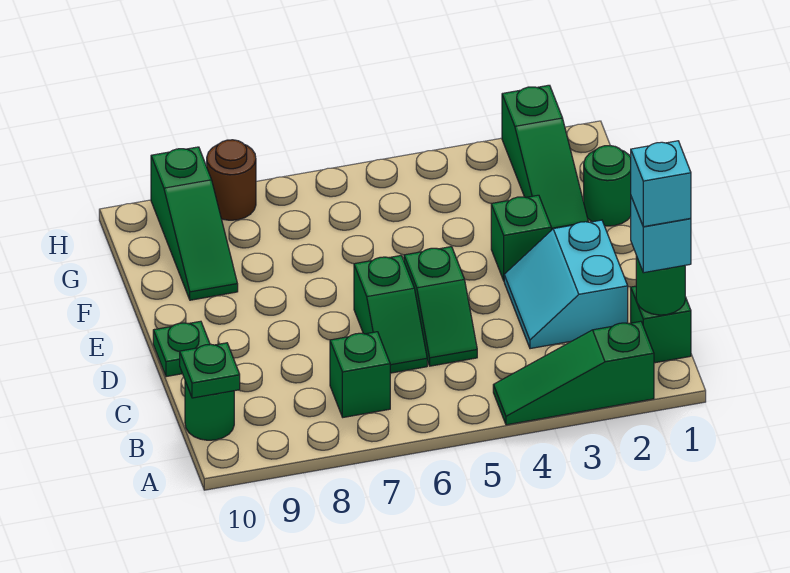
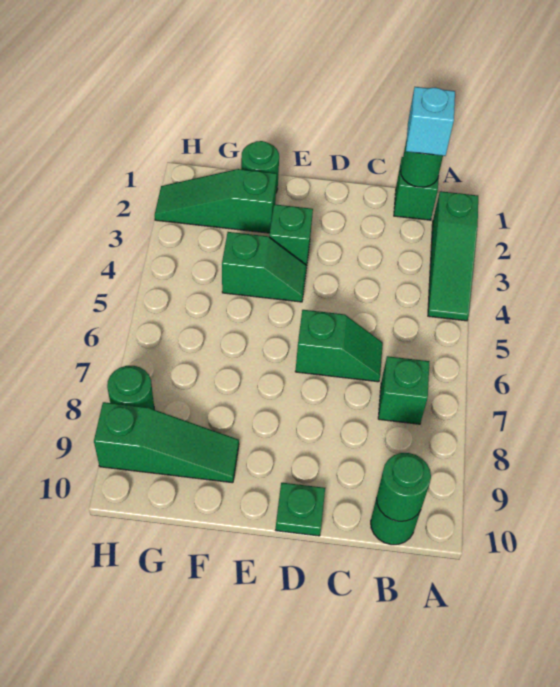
cyan brick B1 level 4 -> none
green plate B10 level 2 -> green round brick B10 level 2
cyan slope C2:D3 level 1 top 2 -> none
green slope C5:D5 level 1 top D -> green slope E4:F4 level 1 top F
green slope F2:H2 level 1 top H -> green slope F2:H2 level 1 top F
brown round brick H8 level 1 -> green round brick H8 level 1

